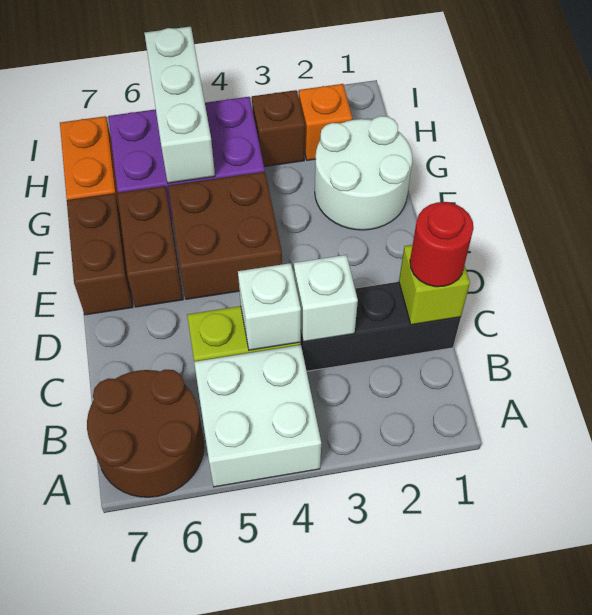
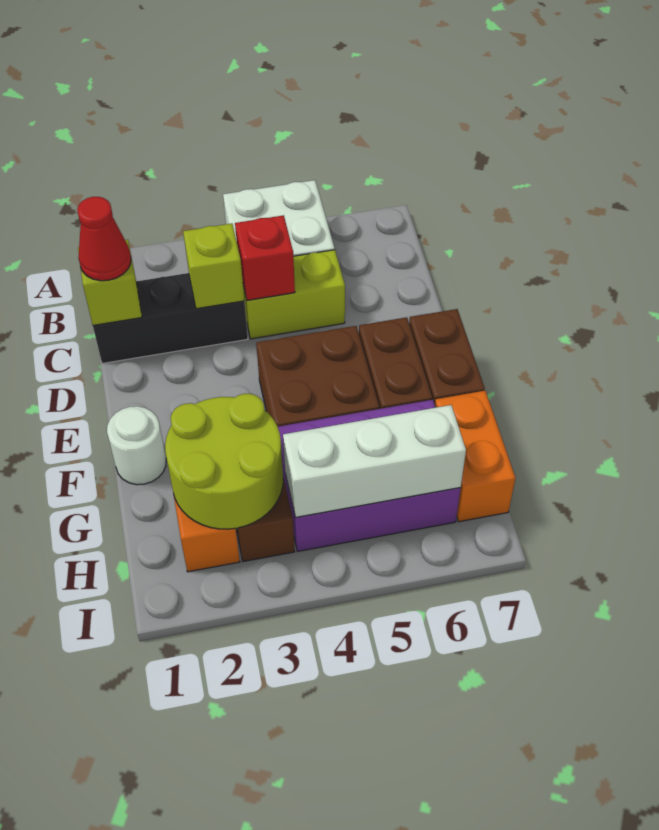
brown round brick A6:B7 level 1 -> none
red round brick C1 level 3 -> red cone C1 level 3
white brick C3 level 2 -> lime brick C3 level 2
white brick C4 level 2 -> red brick C4 level 2
white round brick F1:G2 level 1 -> white round brick F1 level 1
none -> lime round brick G2:H3 level 2
white brick G5:I5 level 2 -> white brick H4:H6 level 2

